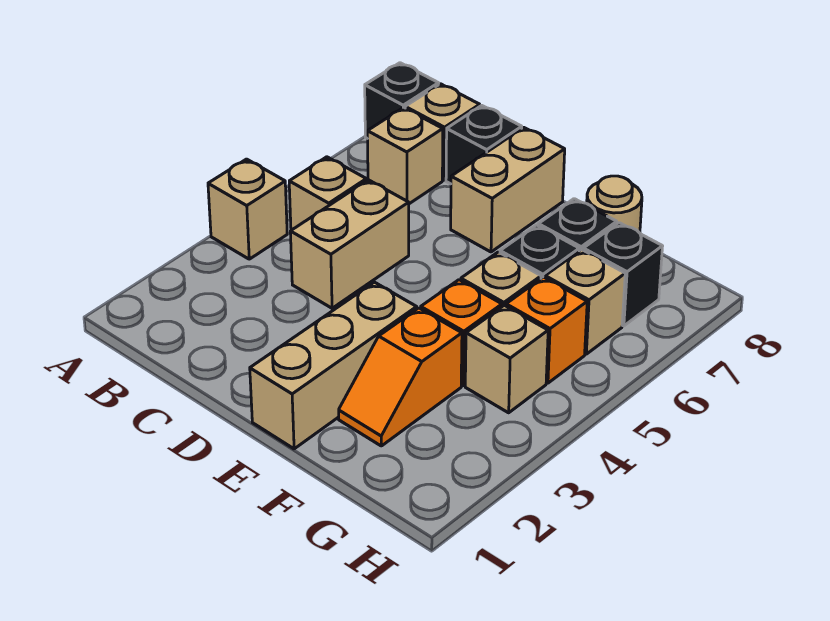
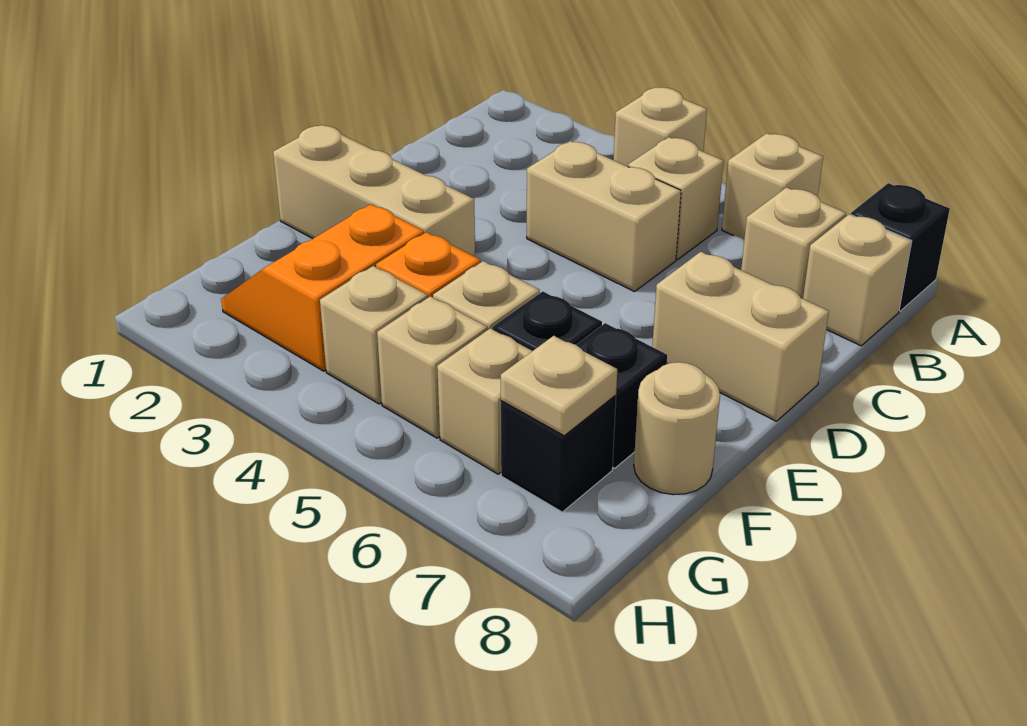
none -> tan brick A6 level 1
black brick C8 level 1 -> none
orange slope F2:F3 level 1 top 3 -> orange slope F2:G3 level 1 top 3
orange brick G5 level 1 -> tan brick G5 level 1
none -> tan plate G7 level 2

